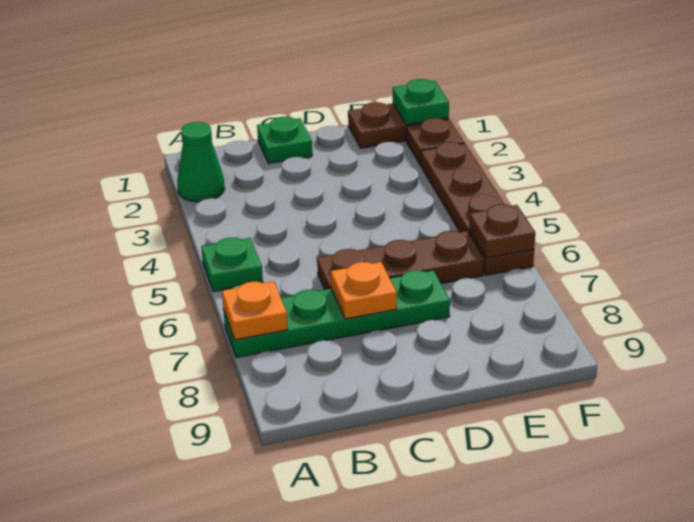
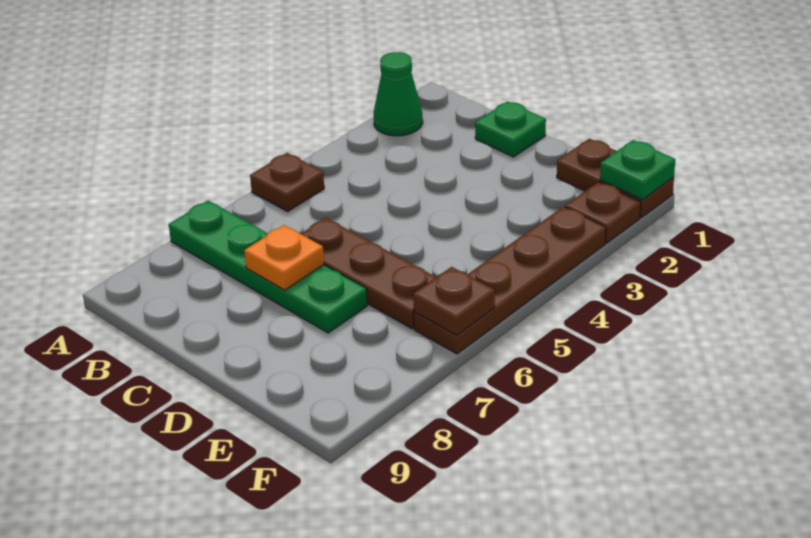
green plate A5 level 1 -> brown plate A5 level 1
orange plate A7 level 2 -> none

